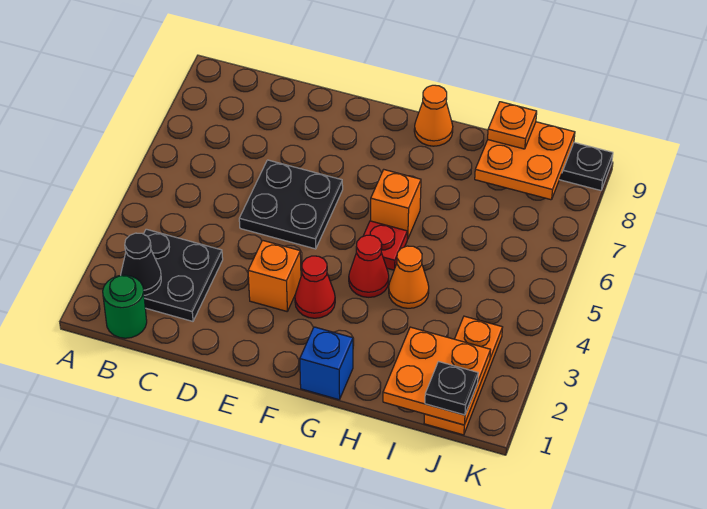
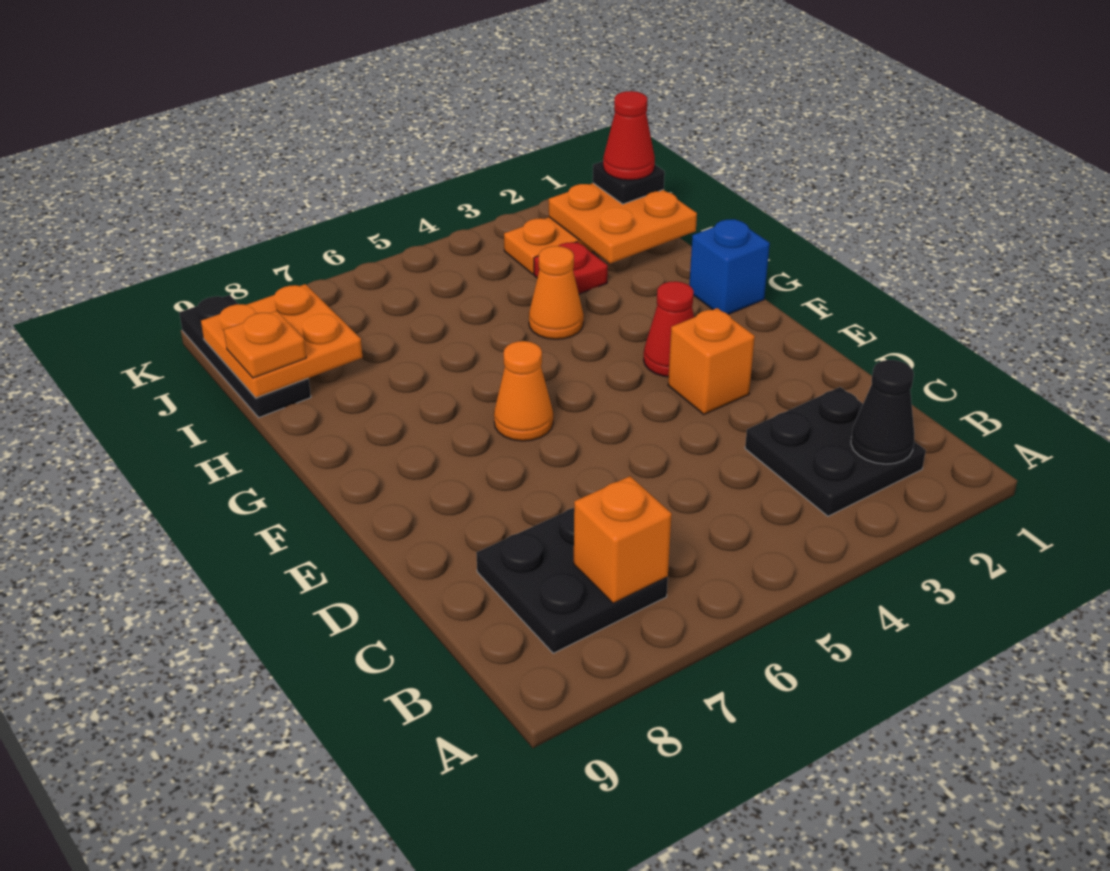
green round brick B1 level 1 -> none
black plate D5:E6 level 1 -> black plate B7:C8 level 1
red cone G4 level 1 -> red cone J1 level 4
red plate G5 level 1 -> red plate I3 level 1
orange brick G6 level 1 -> orange brick B7 level 2
orange cone G9 level 1 -> orange cone F6 level 1

